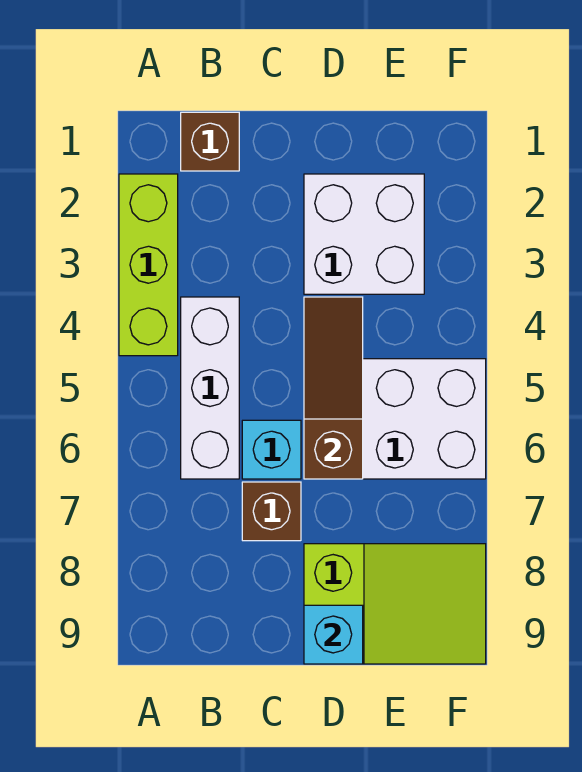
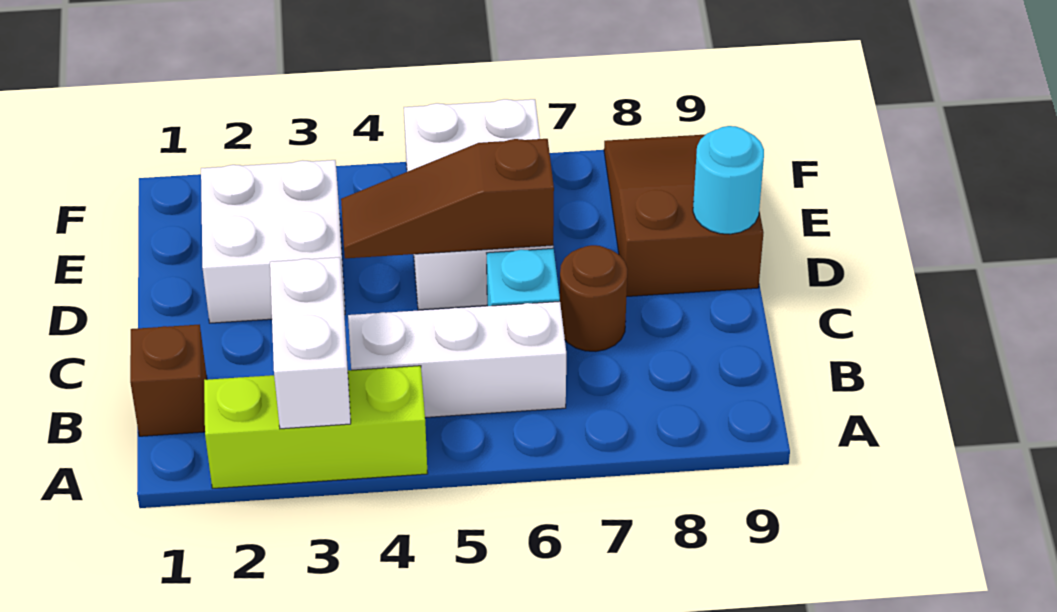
none -> white brick A3:B3 level 2
brown brick C7 level 1 -> brown round brick C7 level 1
lime slope D8:F9 level 1 top D -> brown slope D8:F9 level 1 top D
cyan brick D9 level 2 -> cyan round brick D9 level 2

